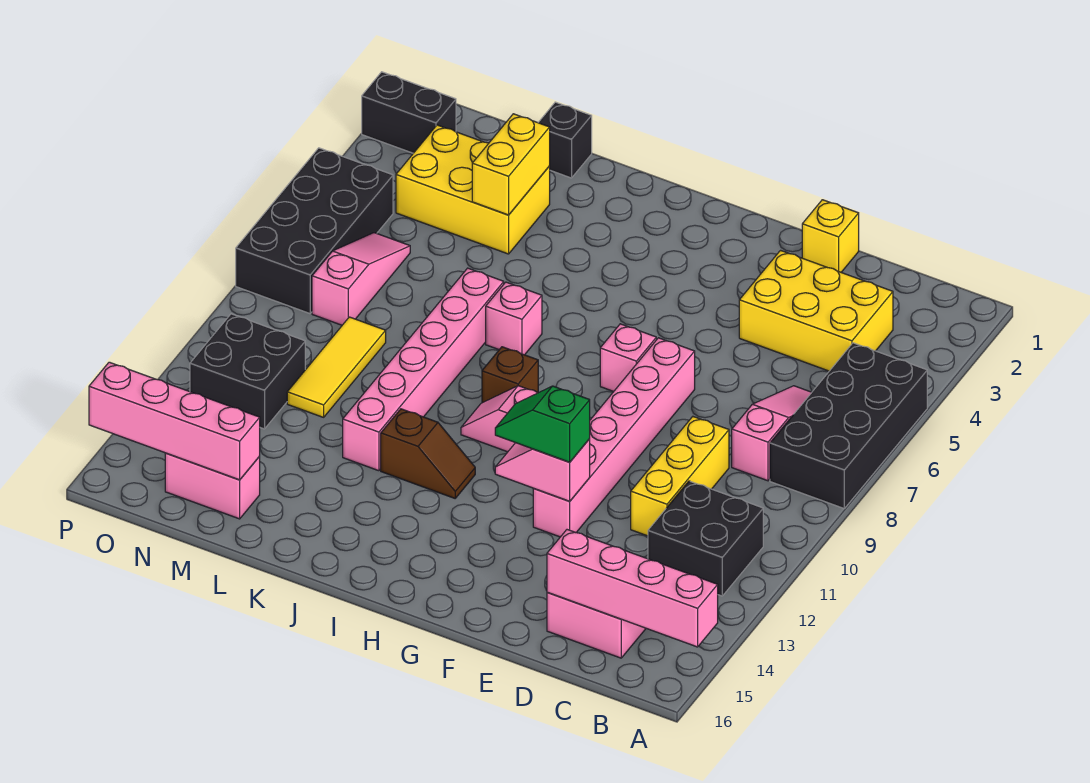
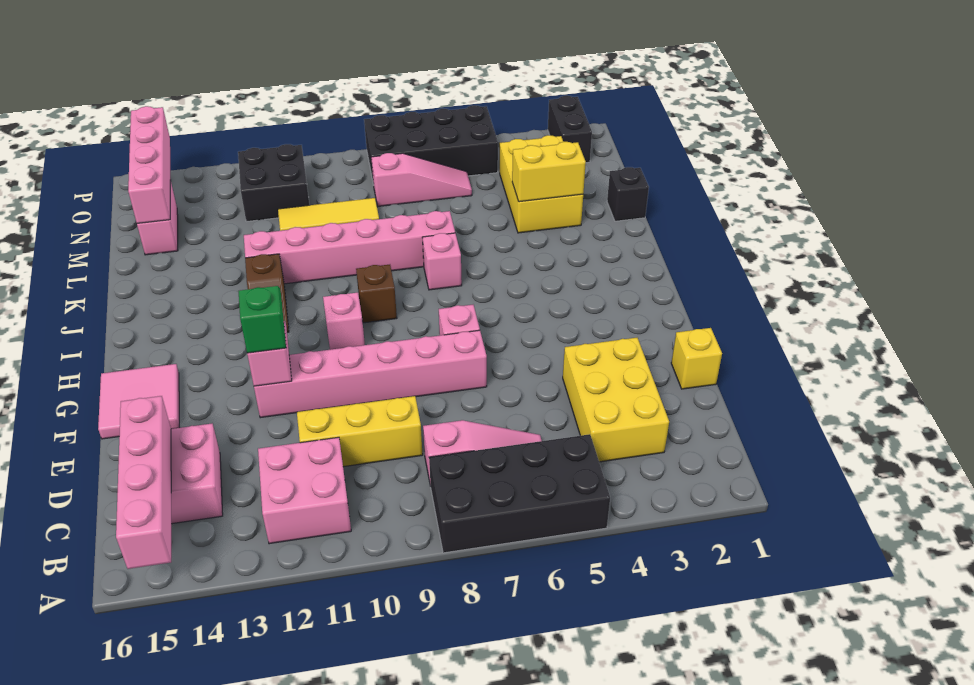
black brick B11:C12 level 1 -> pink brick B11:C12 level 1
none -> pink tile F15:G16 level 1

